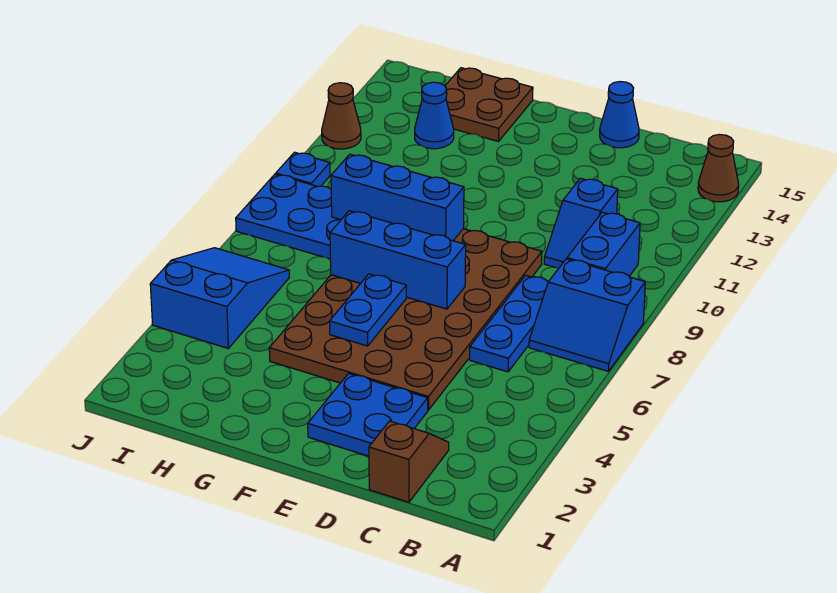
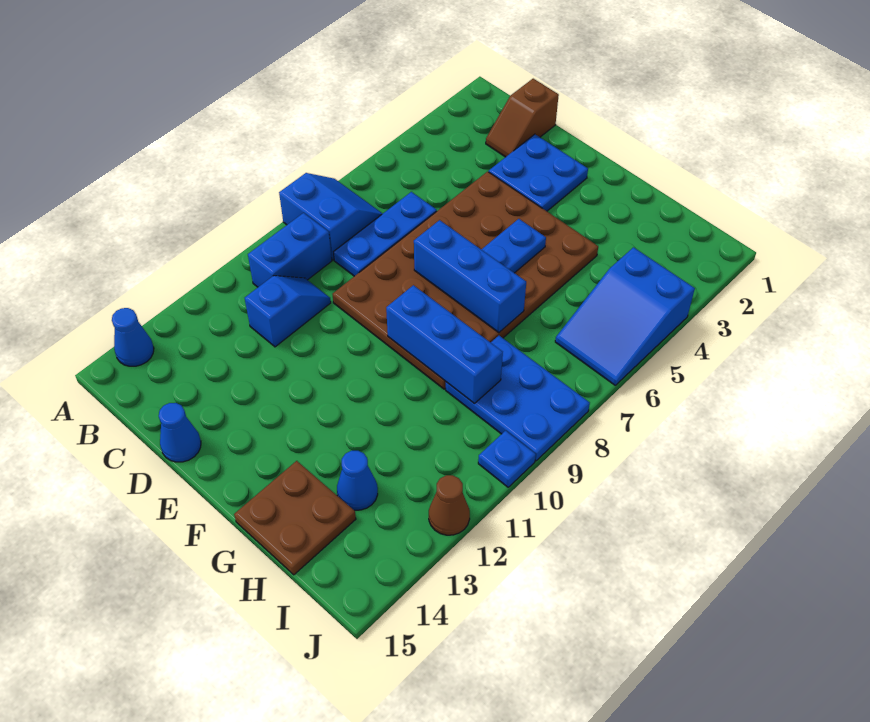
brown cone A14 level 1 -> blue cone A14 level 1

